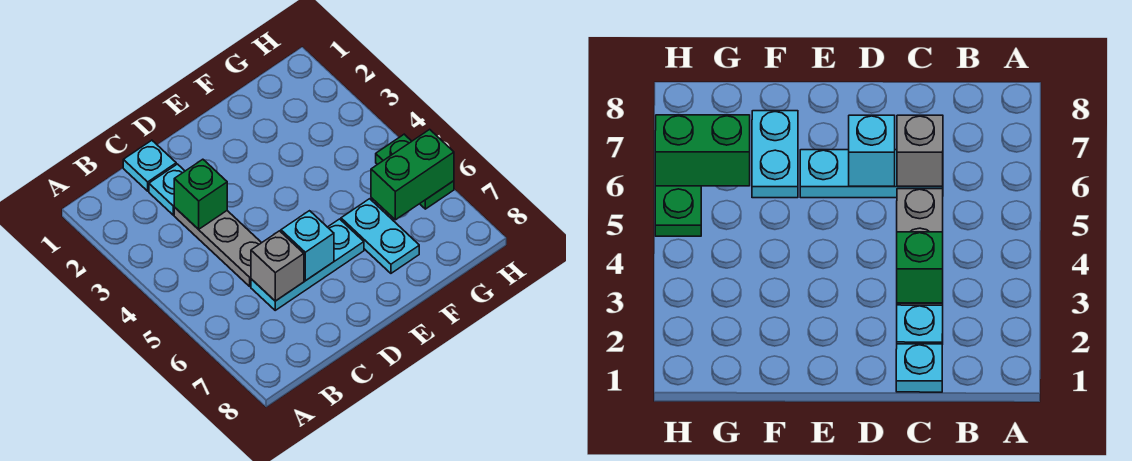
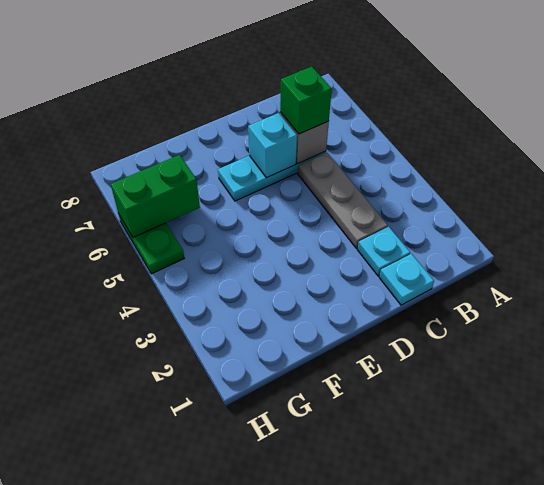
green brick C3 level 2 -> green brick C6 level 3
cyan plate F6:F7 level 1 -> none

